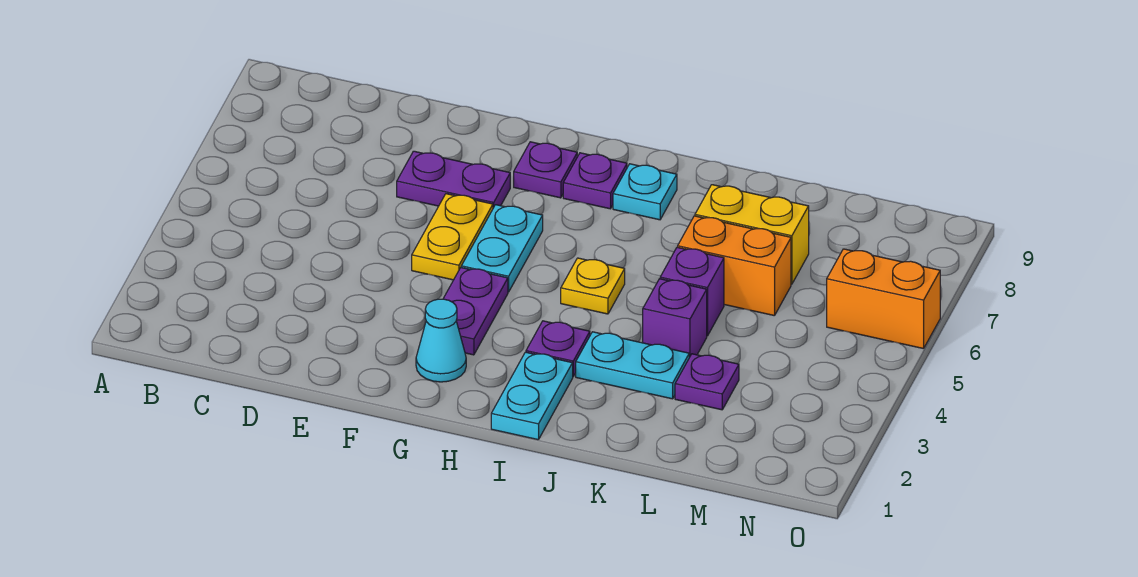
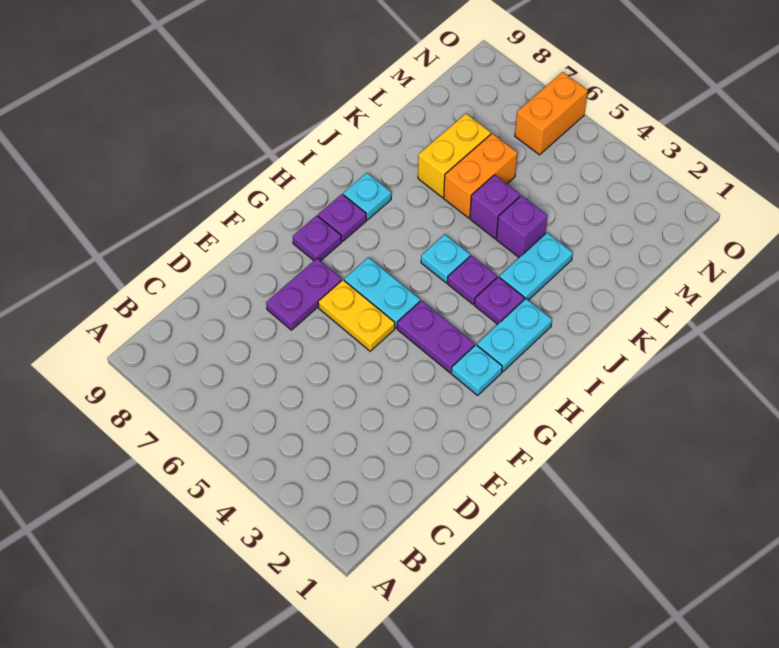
cyan cone G2 level 1 -> cyan plate G2 level 1
cyan plate I1:I2 level 1 -> cyan plate H2:I2 level 1
yellow plate I5 level 1 -> cyan plate I5 level 1
purple plate L3 level 1 -> purple plate I4 level 1

